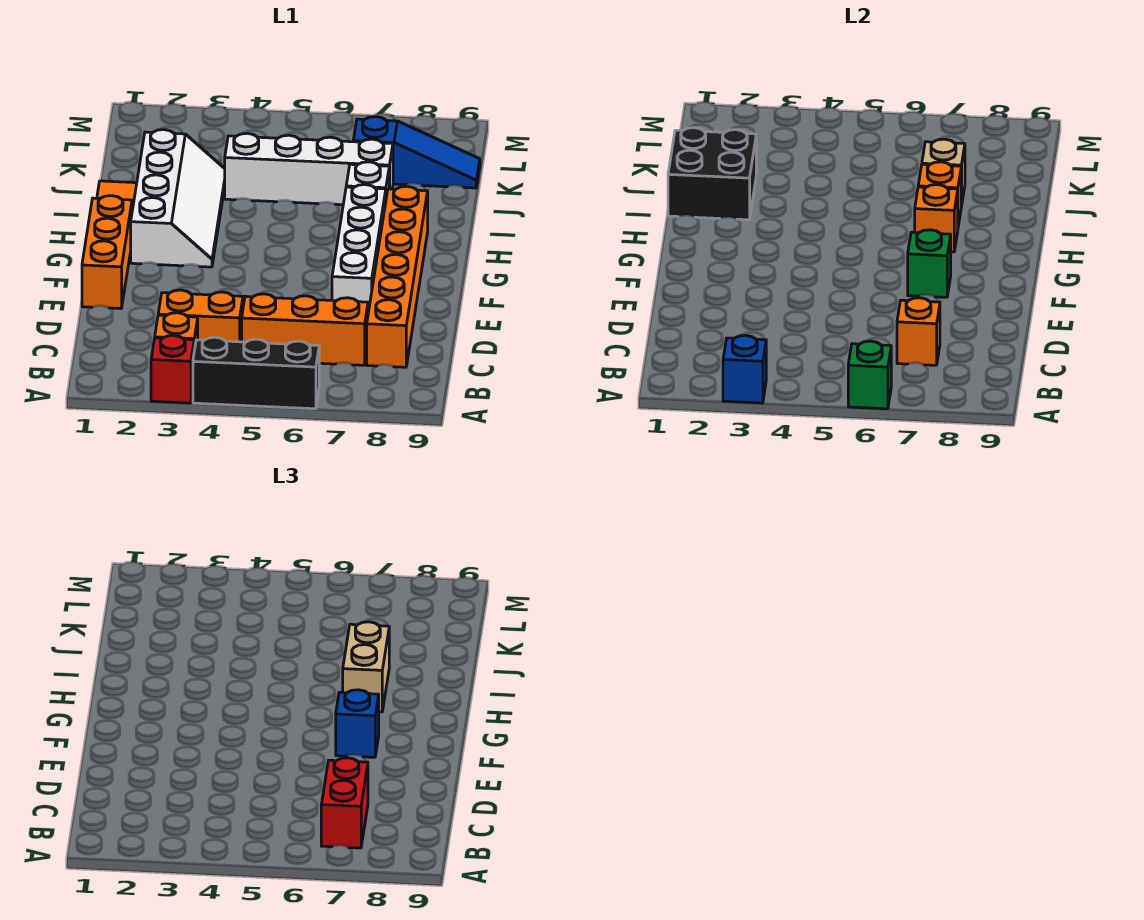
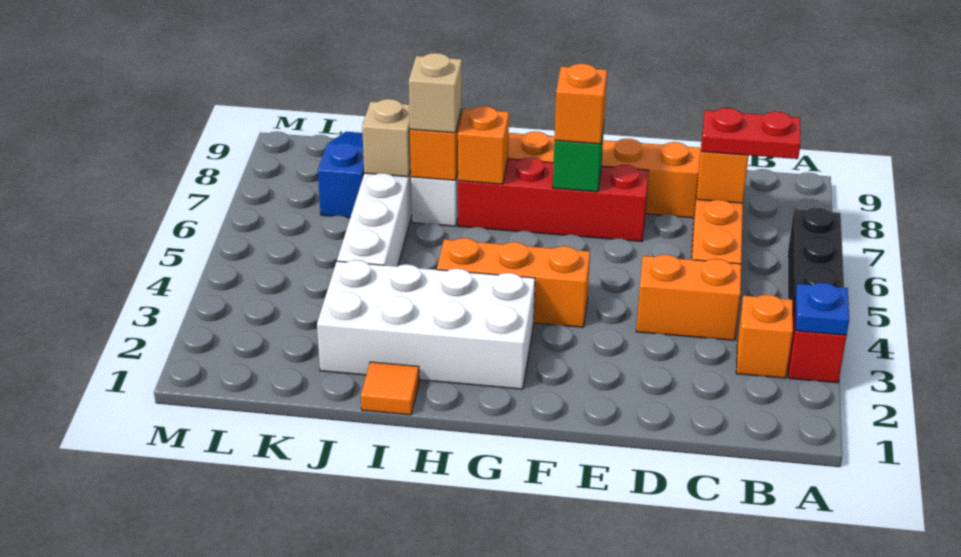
blue brick A3 level 2 -> blue plate A3 level 2
green brick A6 level 2 -> none
red brick B7:C7 level 3 -> red plate B7:C7 level 3
orange brick C3:C4 level 1 -> orange brick C4:D4 level 1
orange brick E1:G1 level 1 -> orange brick F4:H4 level 1
white brick E7:H7 level 1 -> red brick E7:H7 level 1
blue brick F7 level 3 -> orange brick F7 level 3
white slope G2:J3 level 1 top 2 -> white brick G2:J3 level 1
tan brick H7:I7 level 3 -> tan brick I7 level 3
black brick I1:J2 level 2 -> none

